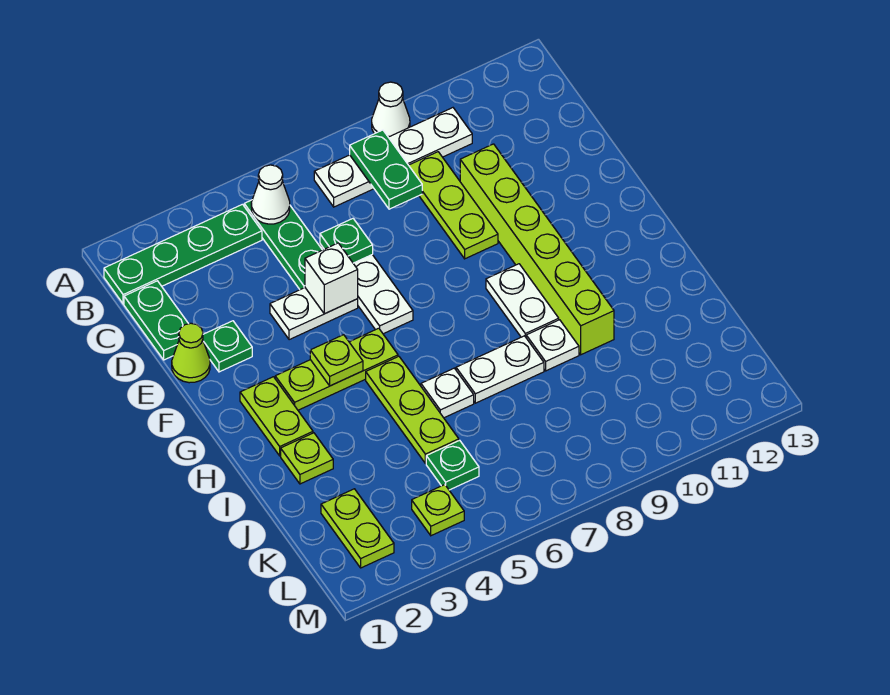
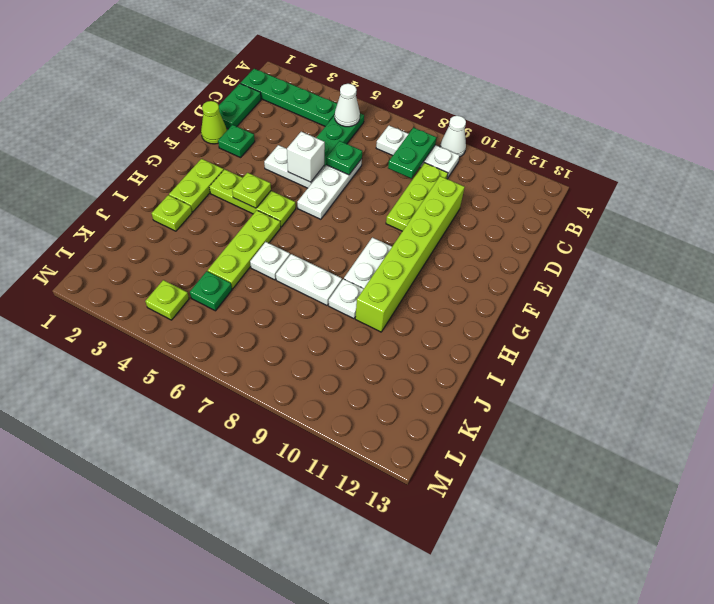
white plate B7:B10 level 1 -> white plate B7:B9 level 1
lime plate K2:L2 level 1 -> none

